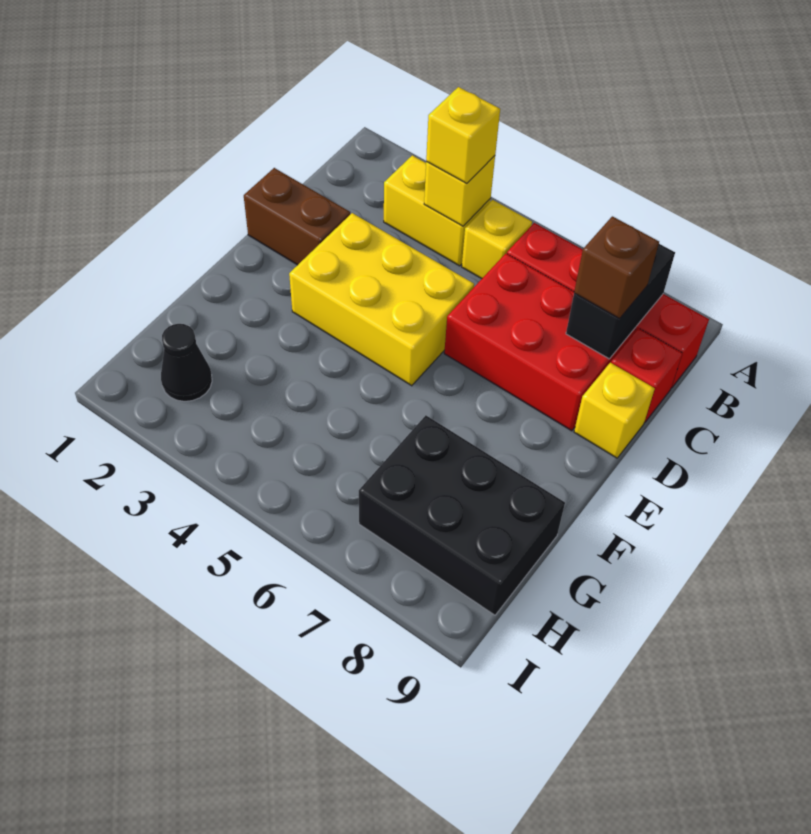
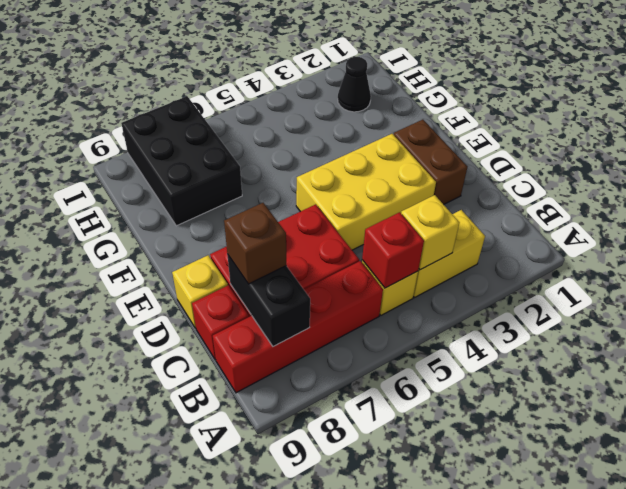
yellow brick B4 level 3 -> none
none -> red brick B5 level 2
brown brick D1:D2 level 1 -> brown brick D2:E2 level 1
black brick G7:H9 level 1 -> black brick G7:I8 level 1

